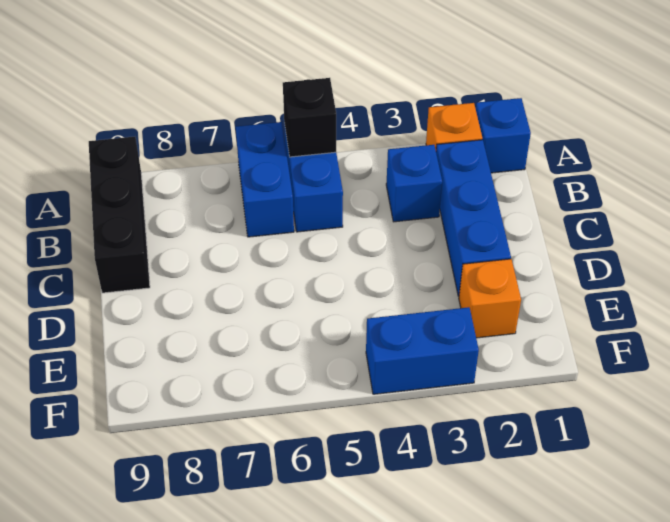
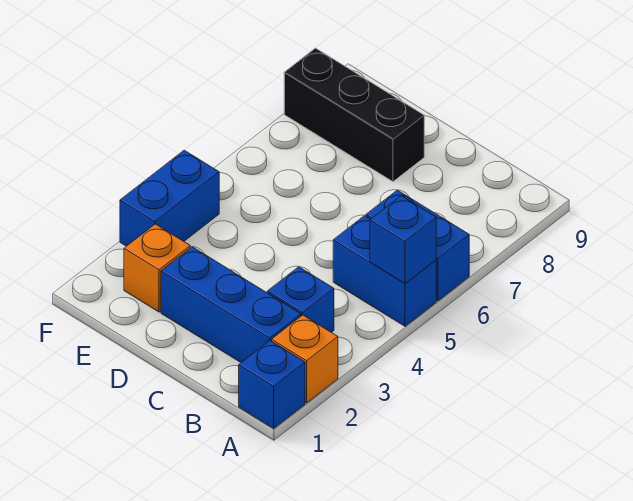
black brick A5 level 2 -> blue brick A5 level 2
black brick A9:C9 level 1 -> black brick D8:F8 level 1

